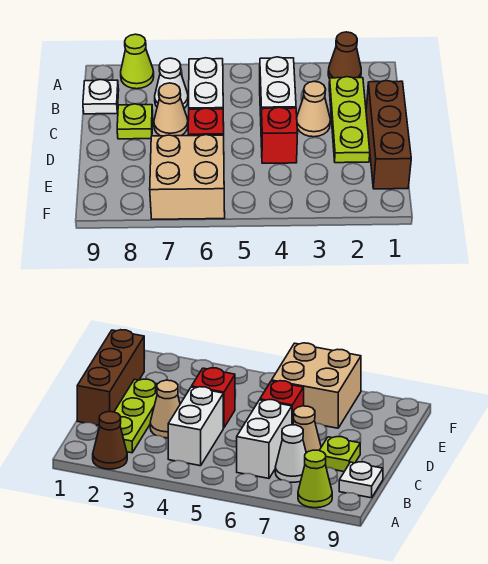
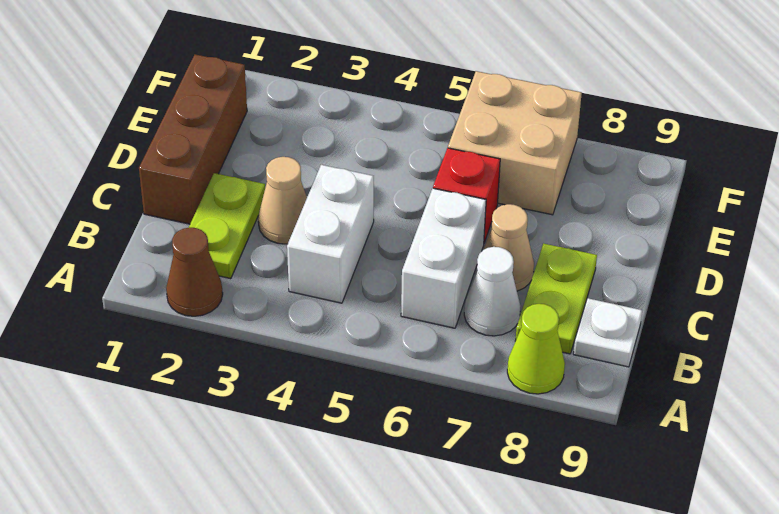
lime plate B2:D2 level 1 -> lime plate B2:C2 level 1
lime plate C8 level 1 -> lime plate B8:C8 level 1
red brick D4 level 1 -> none

